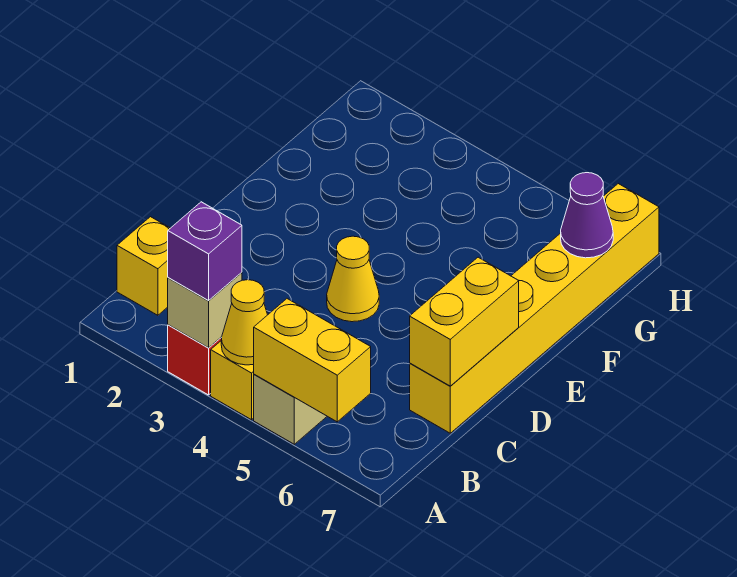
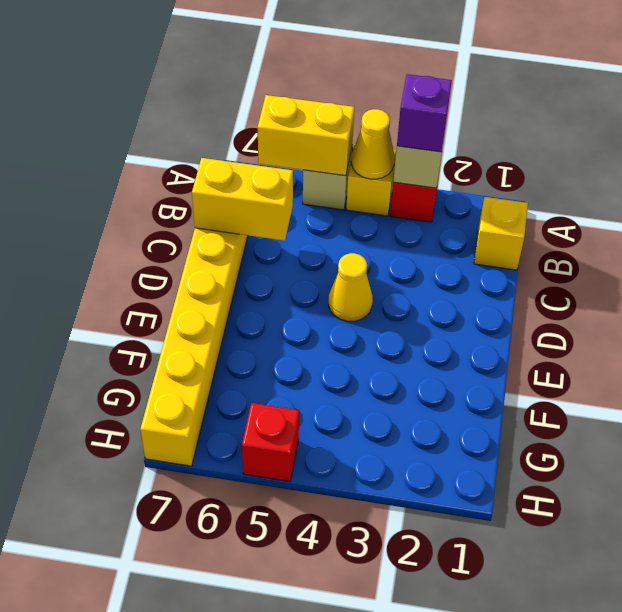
yellow brick C7:D7 level 2 -> yellow brick C6:C7 level 2
purple cone G7 level 2 -> none
none -> red brick H5 level 1

